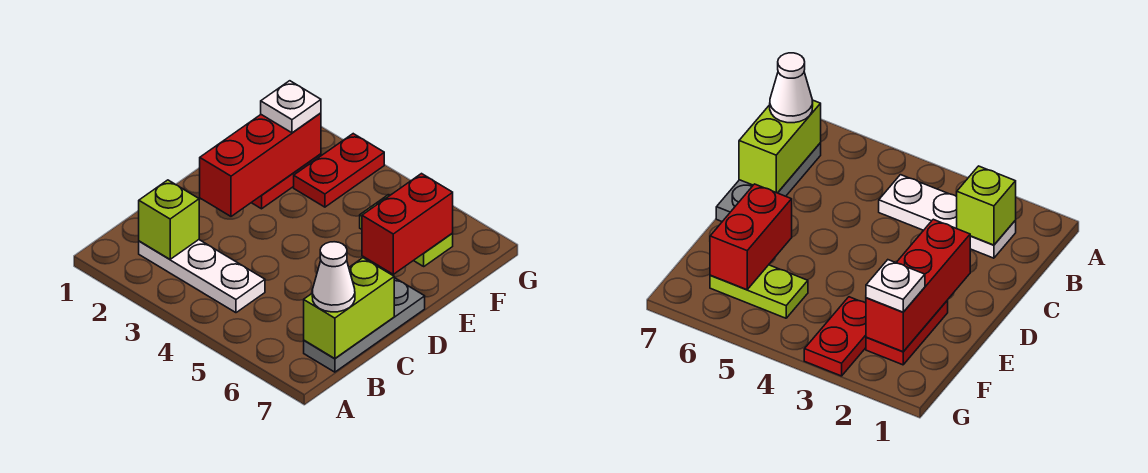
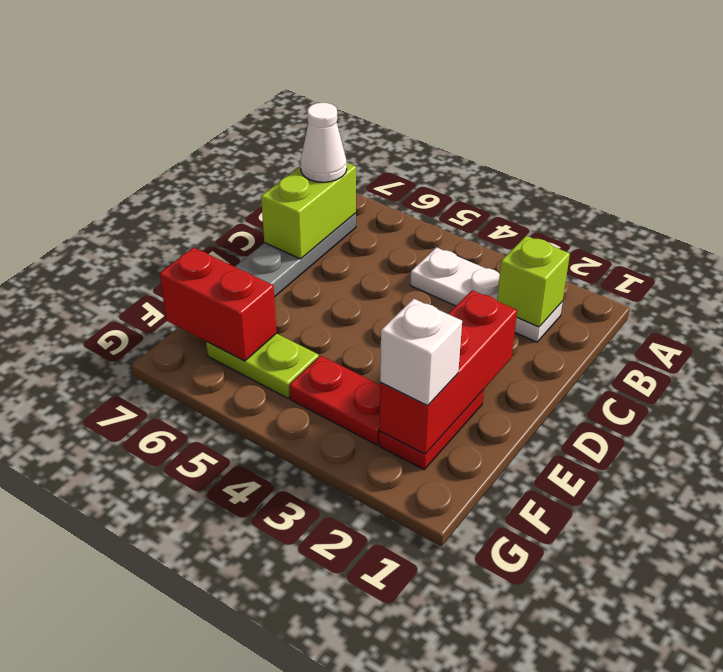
red brick E6:F6 level 2 -> red brick F6:F7 level 2
white plate F2 level 3 -> white brick F2 level 3
red plate F3:G3 level 1 -> red plate F3:F4 level 1

